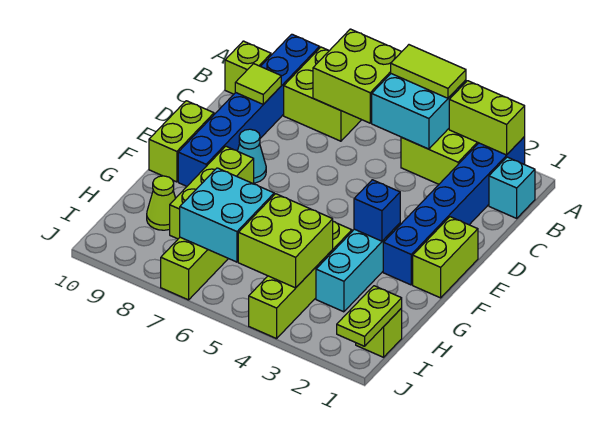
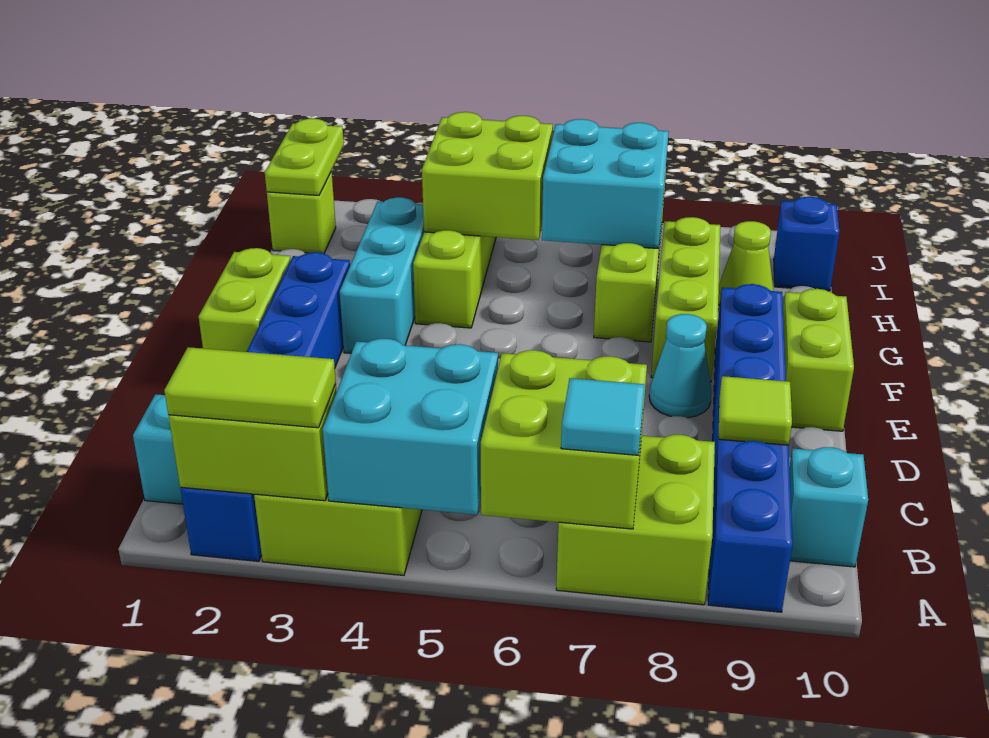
lime tile A4:A5 level 3 -> lime tile A2:A3 level 3
none -> cyan tile A7 level 3
lime brick B10 level 1 -> cyan brick B10 level 1
blue brick F3 level 2 -> blue brick I10 level 1

